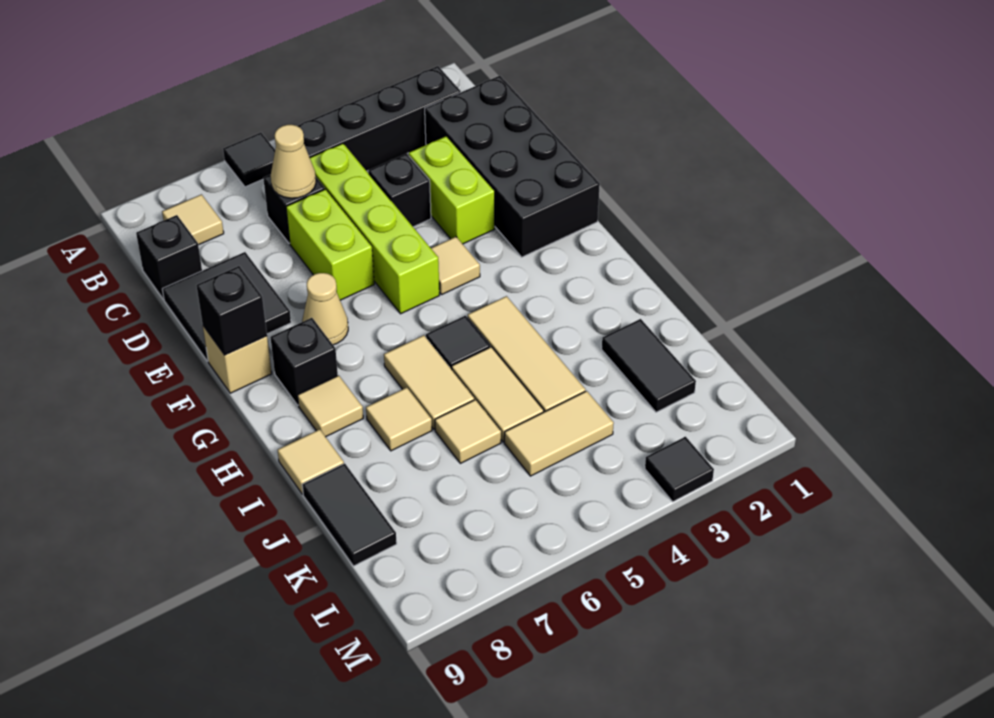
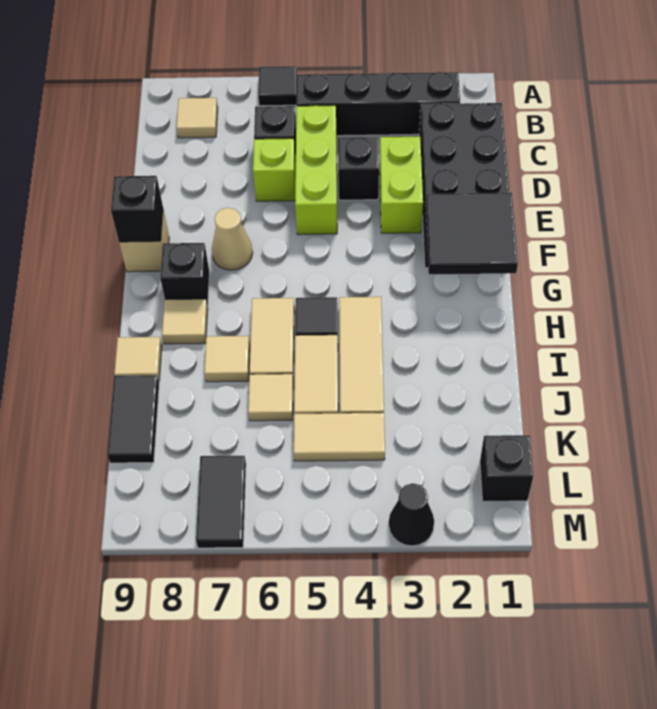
lime brick C5:F5 level 1 -> lime brick C5:E5 level 1
tan cone C6 level 2 -> none
black brick C9 level 1 -> black brick L1 level 1
lime brick D6:E6 level 1 -> lime brick D6 level 1
black tile D8:E9 level 1 -> black tile F1:G2 level 2
tan tile F4 level 1 -> none
black tile J2:K2 level 1 -> black tile L7:M7 level 1
black tile M3 level 1 -> black cone M3 level 1

